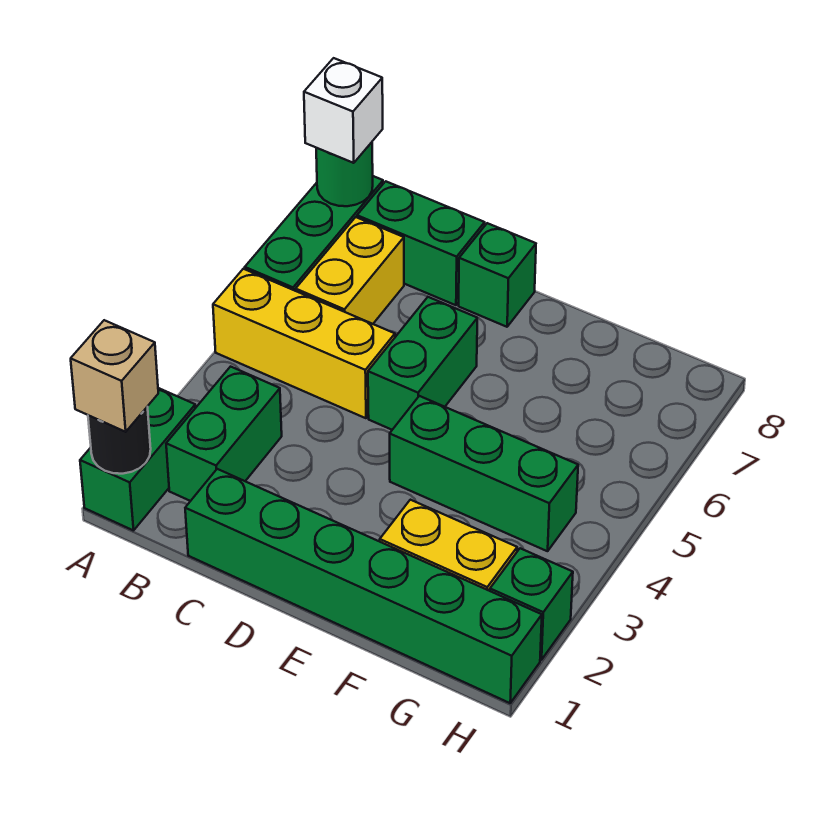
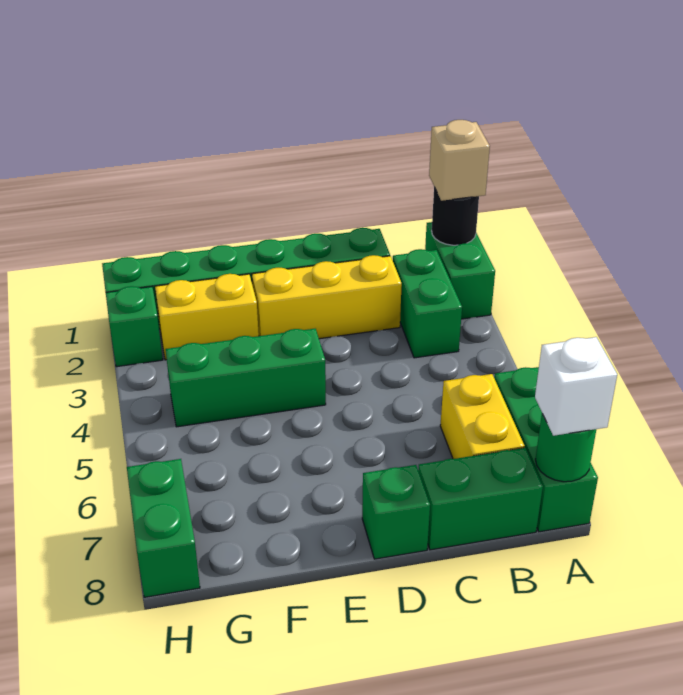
yellow brick A5:C5 level 1 -> yellow brick C2:E2 level 1
green brick D5:D6 level 1 -> green brick H7:H8 level 1

